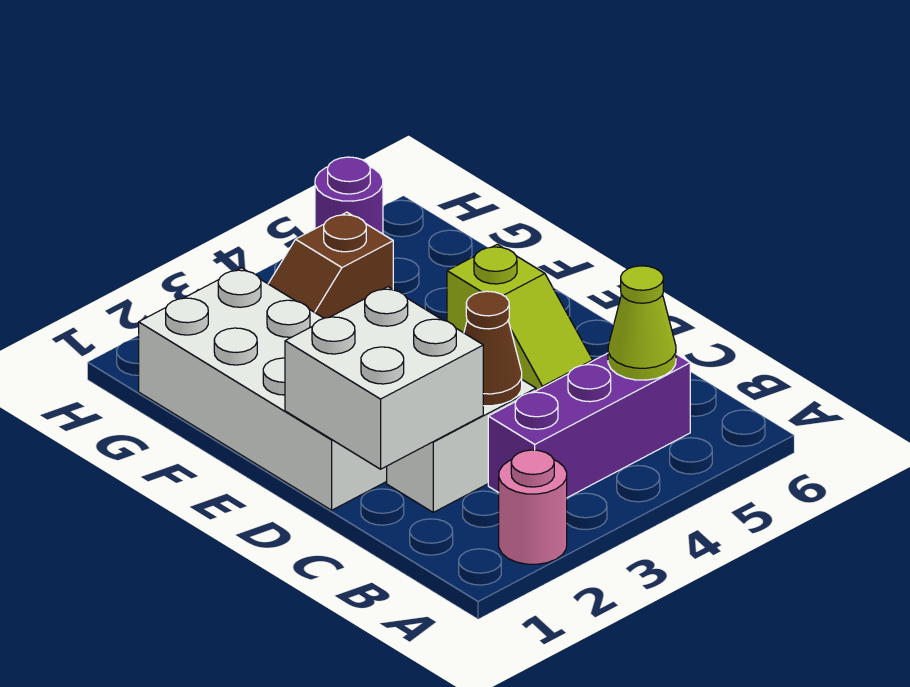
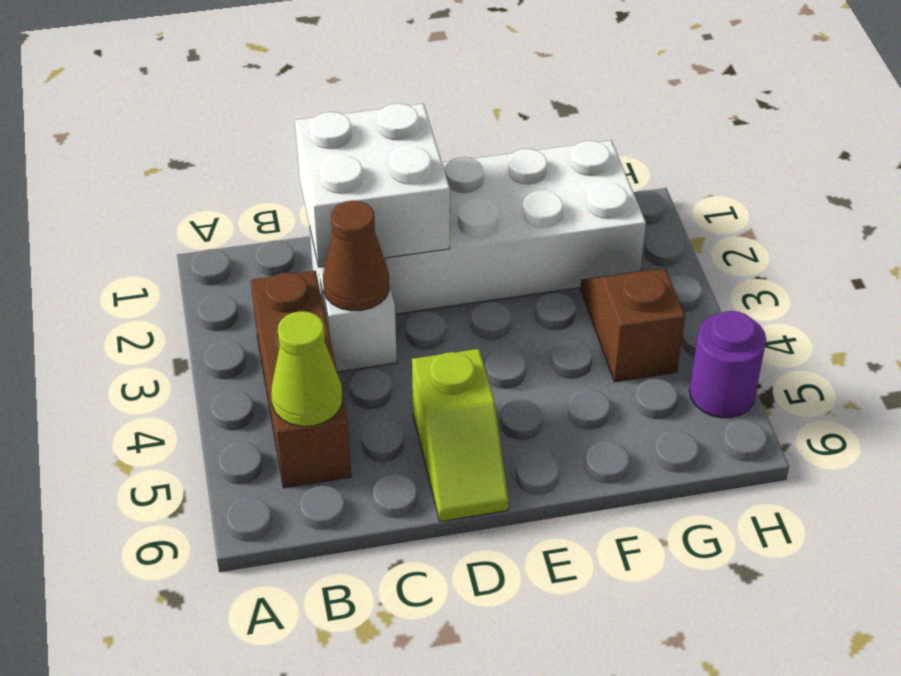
pink round brick A2 level 1 -> none
purple brick B3:B5 level 1 -> brown brick B3:B5 level 1
lime slope D5:E5 level 1 top E -> lime slope D5:D6 level 1 top 5

